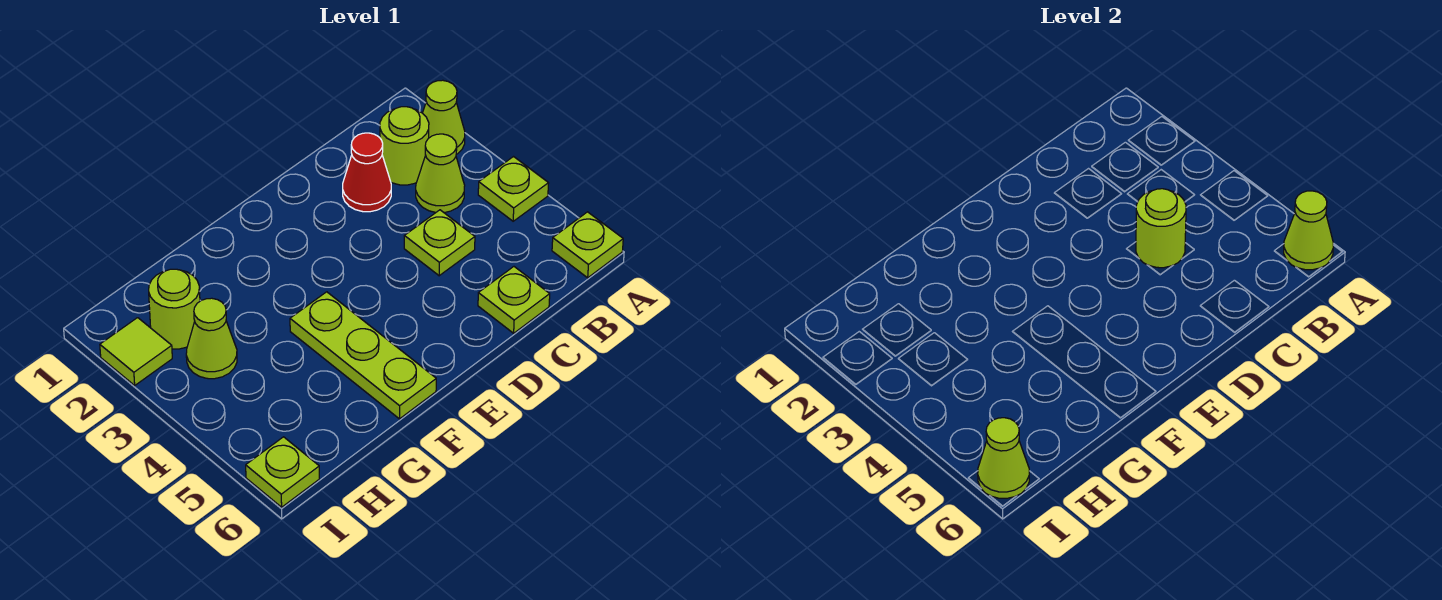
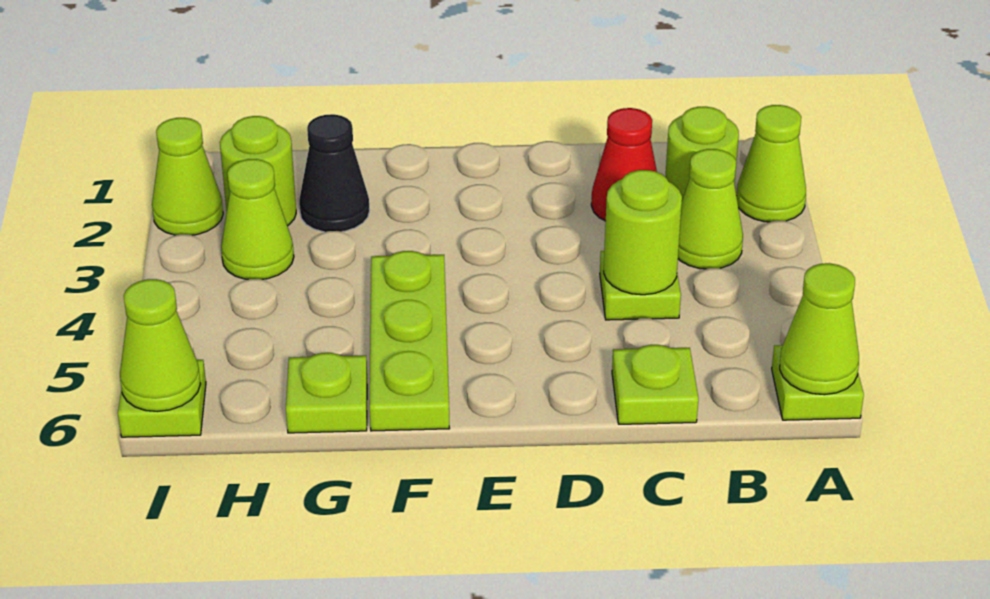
lime plate A4 level 1 -> lime plate G6 level 1
none -> black cone G2 level 1
lime tile I2 level 1 -> lime cone I2 level 1

